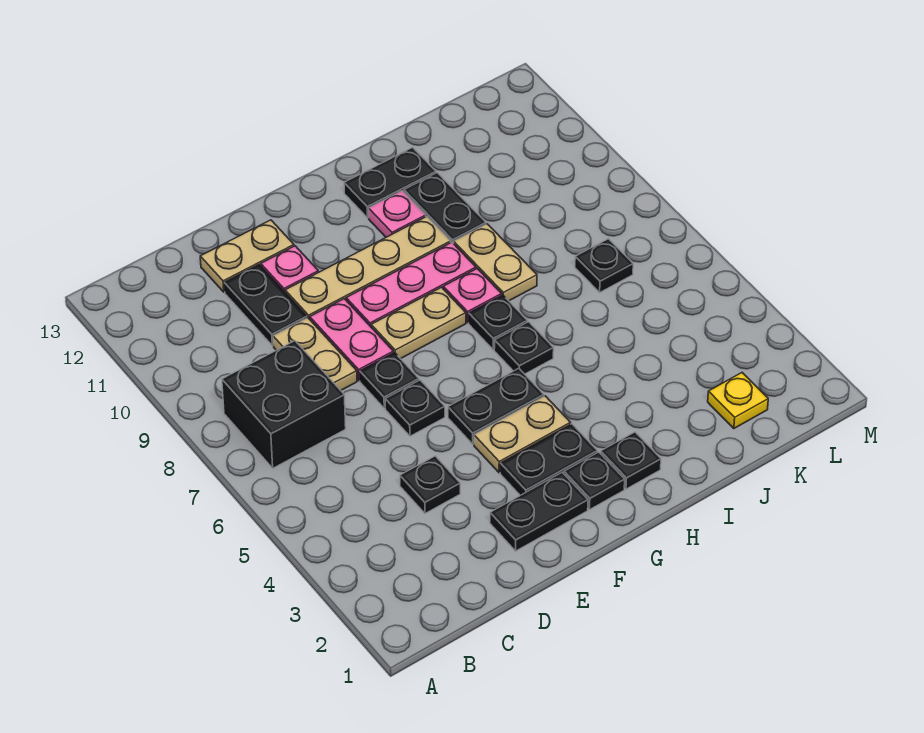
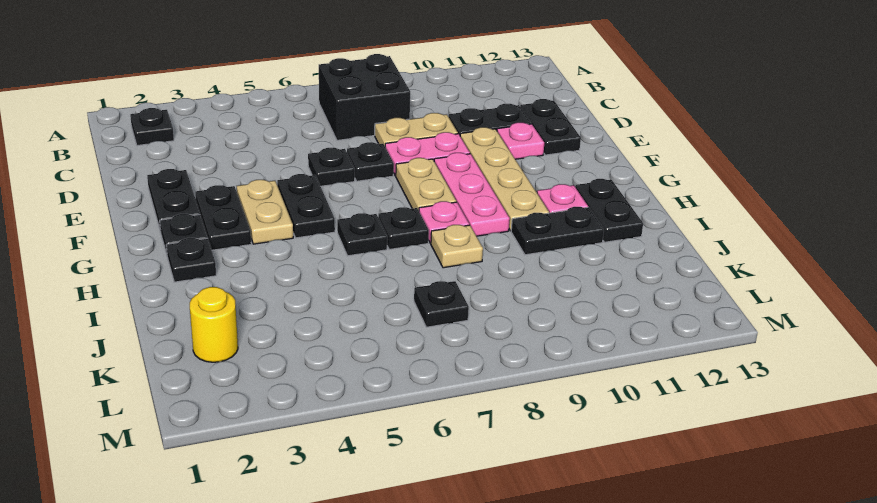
black plate D4 level 1 -> black plate B2 level 1
tan plate D12:E12 level 1 -> black plate D12:E12 level 1
tan plate I8:I9 level 1 -> tan plate I8 level 1
yellow plate K2 level 1 -> yellow round brick K2 level 1

